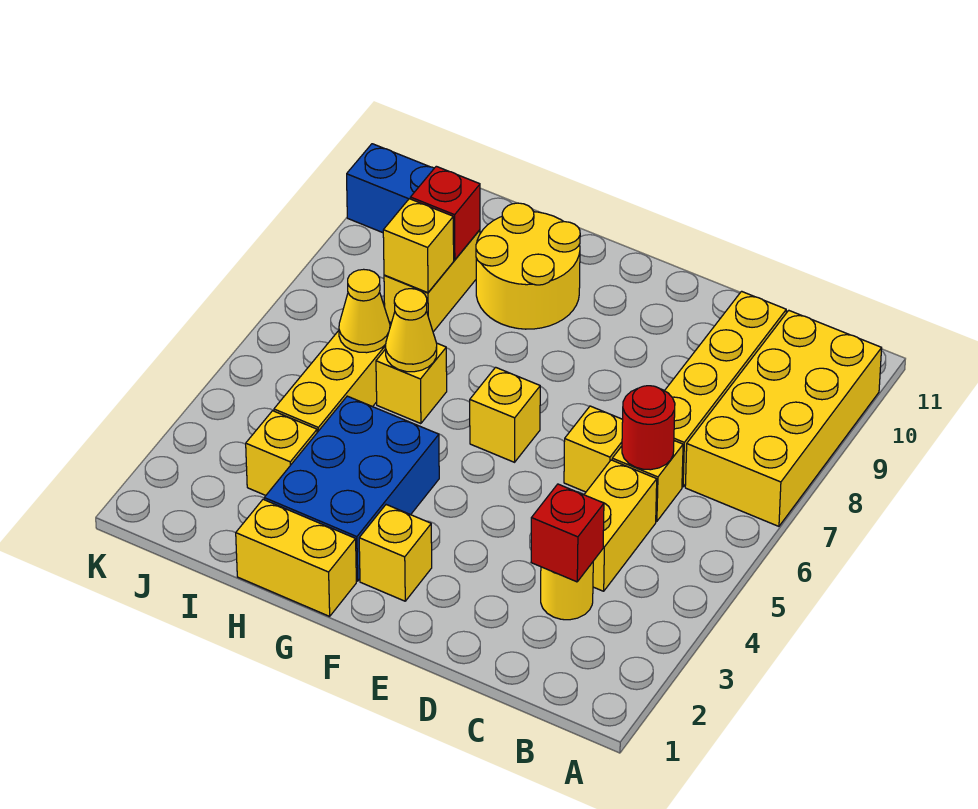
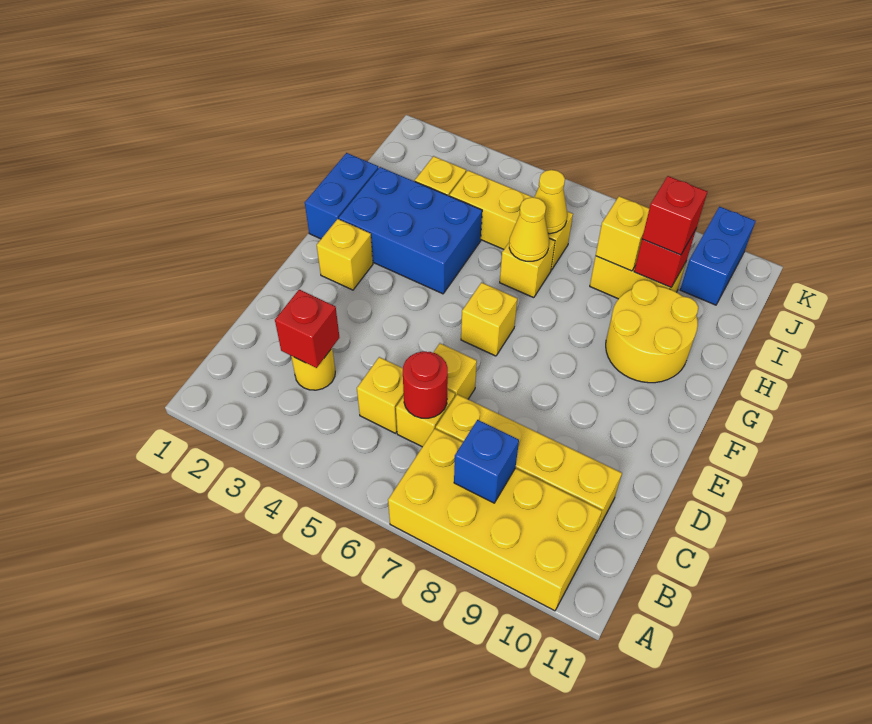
none -> blue brick B8 level 2
yellow brick C4:C5 level 1 -> yellow brick C5 level 1
yellow brick G1:H1 level 1 -> blue brick G1:H1 level 1
none -> red brick I9 level 3

